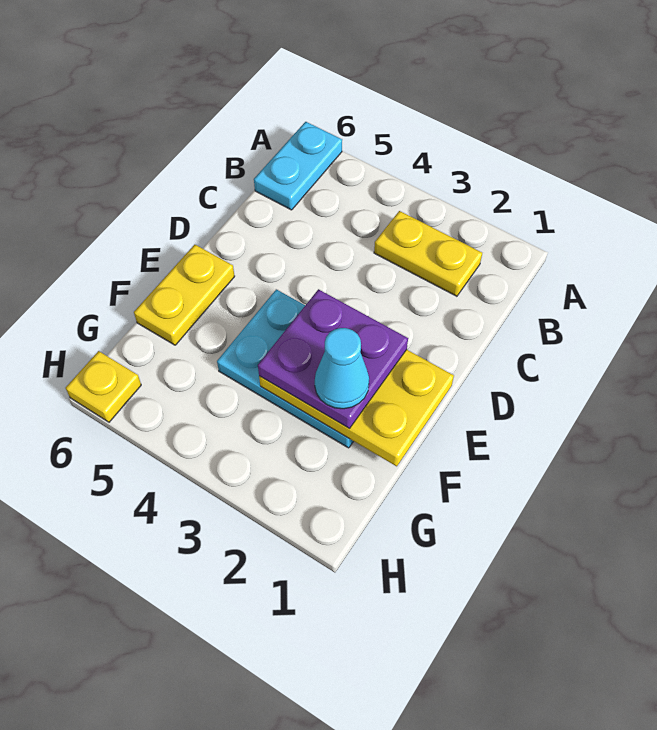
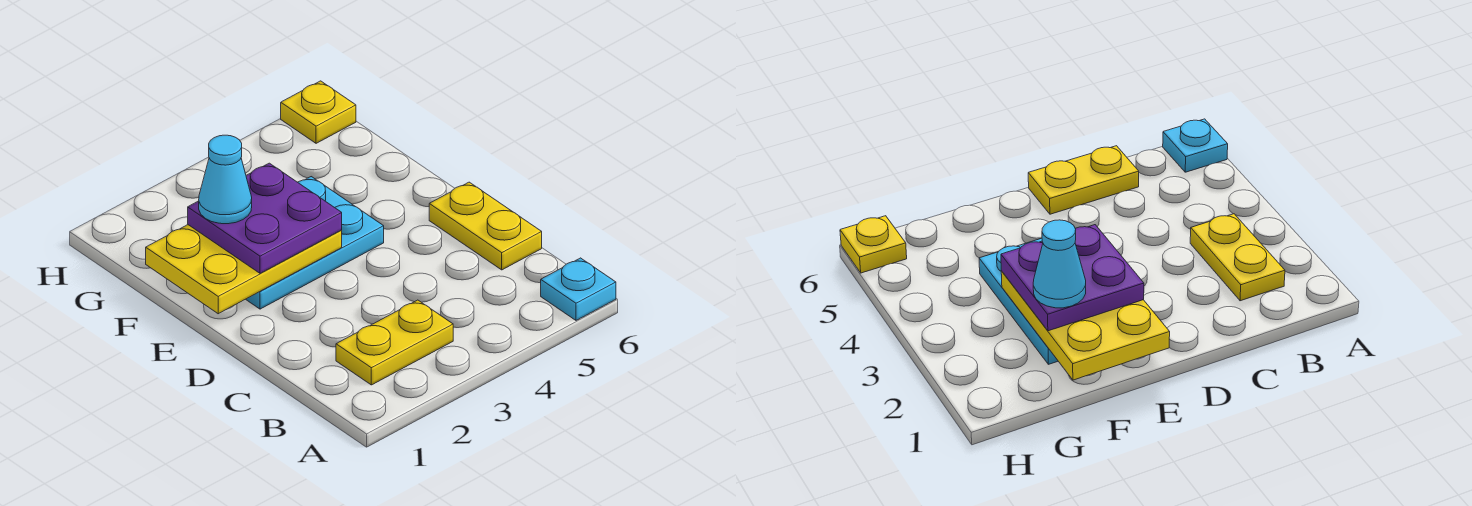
cyan plate A6:B6 level 1 -> cyan plate A6 level 1
yellow plate E6:F6 level 1 -> yellow plate C6:D6 level 1

